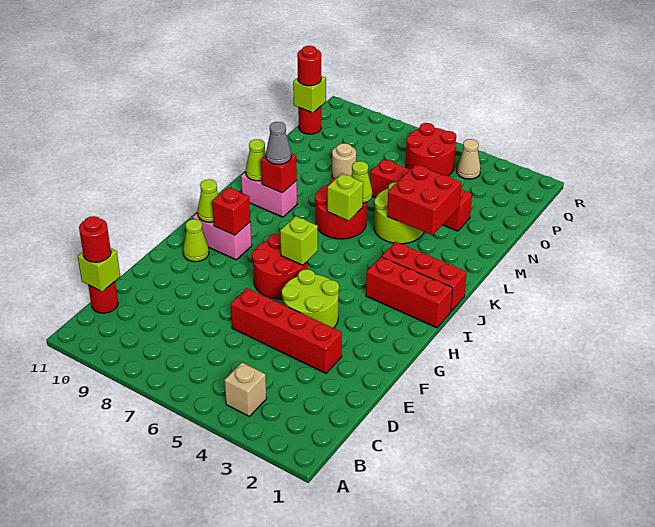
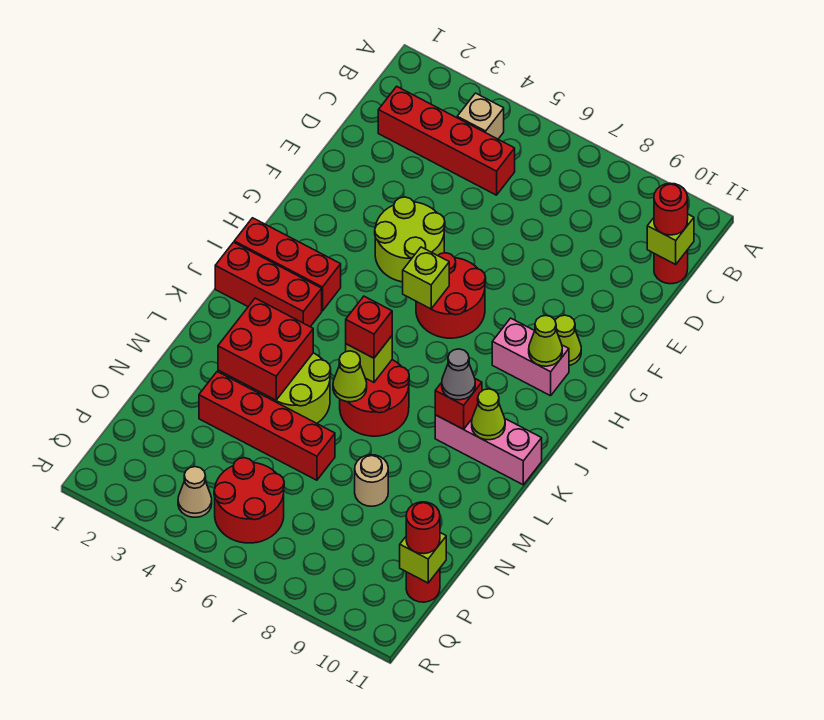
red brick E3:E6 level 1 -> red brick C2:C5 level 1
red brick H9 level 2 -> red brick K6 level 3
pink brick K9:K10 level 1 -> pink brick K9:K11 level 1

